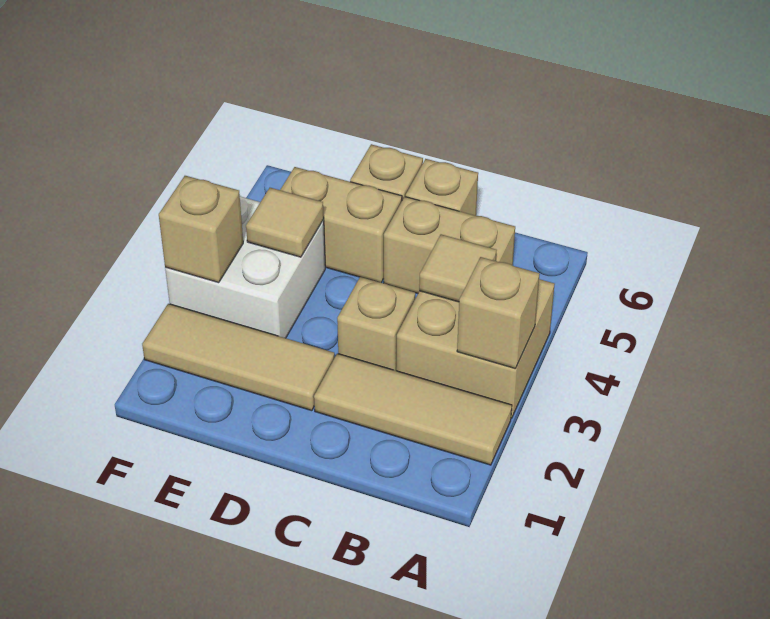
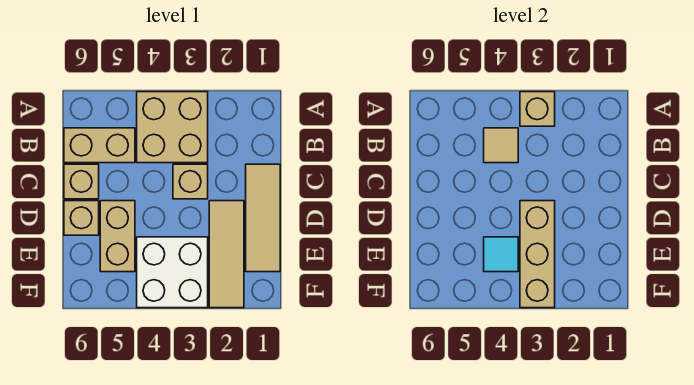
tan tile A2:C2 level 1 -> tan tile C1:E1 level 1
tan brick B5:C5 level 1 -> tan brick B5:B6 level 1
tan tile E4 level 2 -> cyan tile E4 level 2
tan brick F3 level 2 -> tan brick D3:F3 level 2

